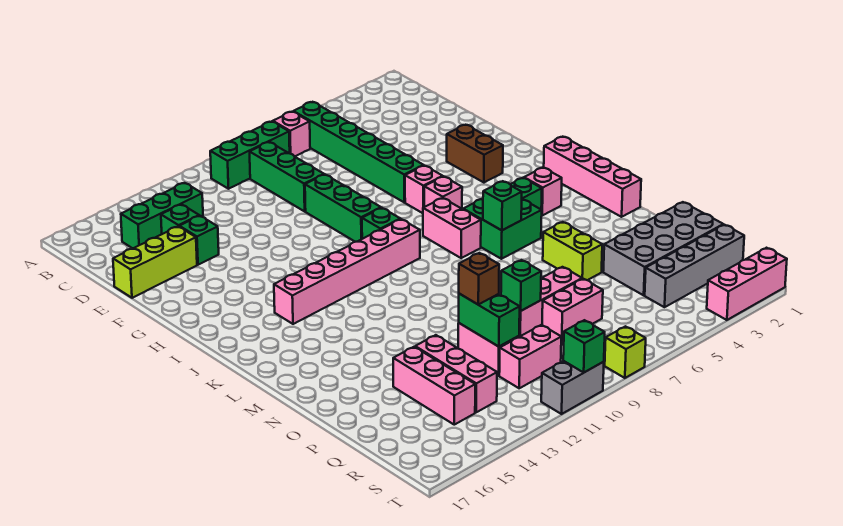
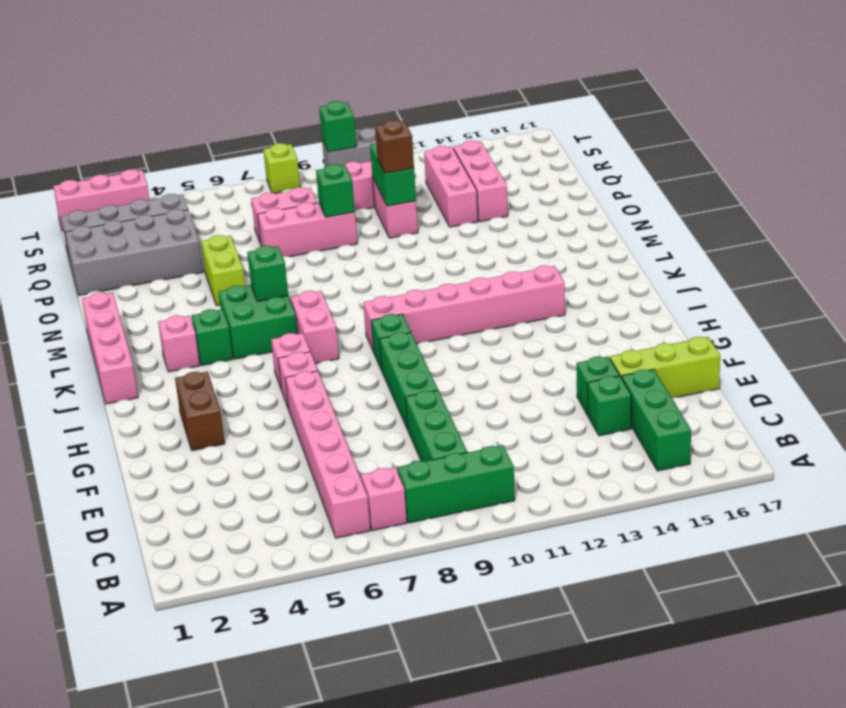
green brick B6:G6 level 1 -> pink brick B6:G6 level 1
green brick C13:C15 level 1 -> green brick B15:D15 level 1

